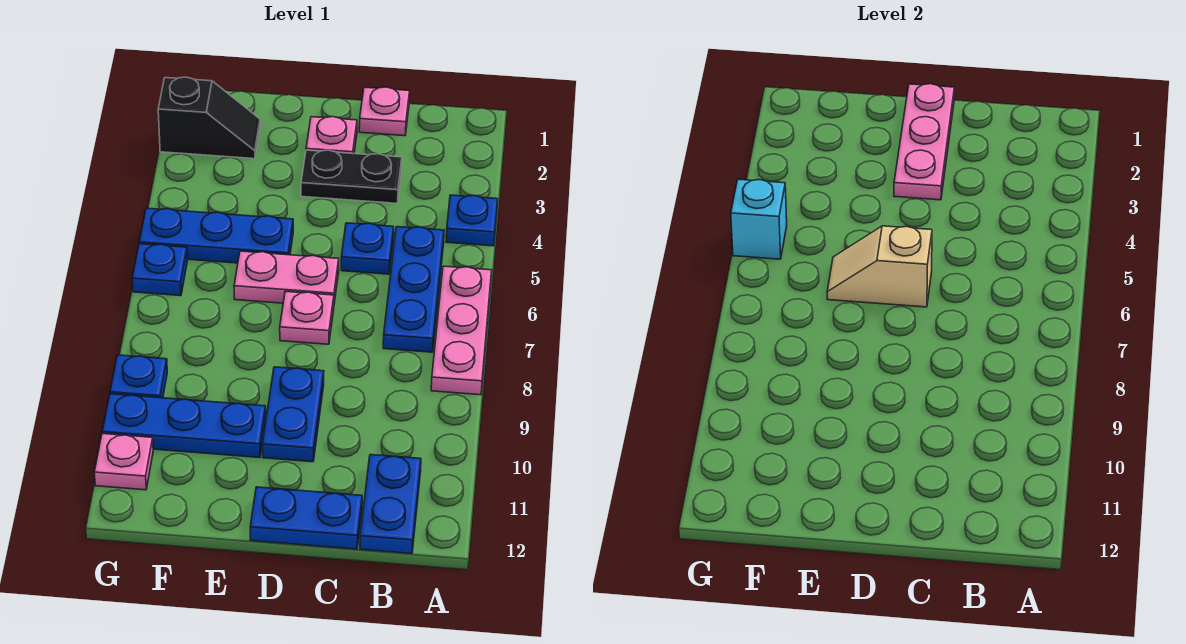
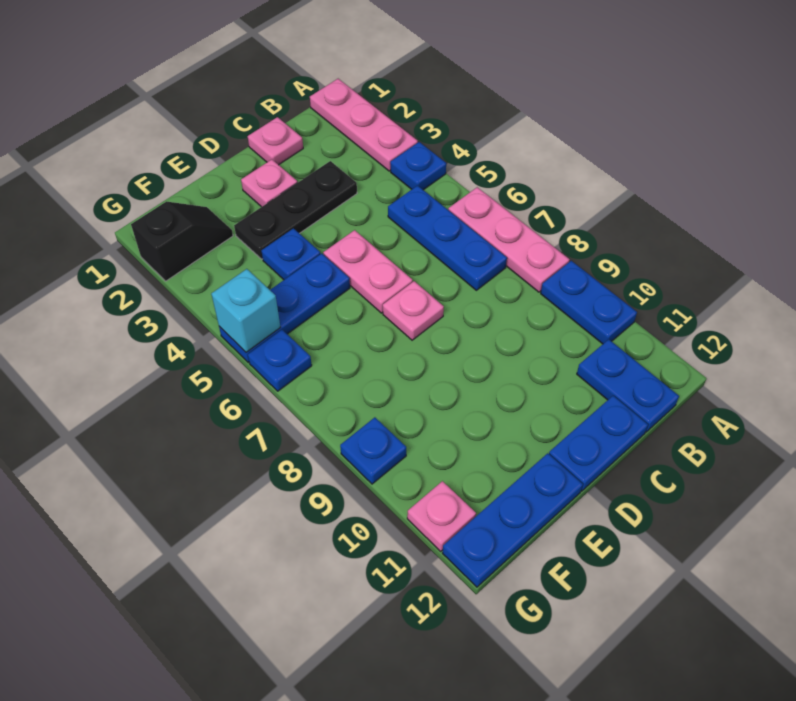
black plate C3:D3 level 1 -> black plate C3:E3 level 1
blue plate C5 level 1 -> blue plate E4 level 1
pink plate D1:D3 level 2 -> pink plate A1:A3 level 1
pink plate D6:E6 level 1 -> pink plate D5:D6 level 1
tan slope D6:E6 level 2 top D -> none
blue plate D9:D10 level 1 -> blue plate A9:A10 level 1
blue plate E10:G10 level 1 -> blue plate E12:G12 level 1

